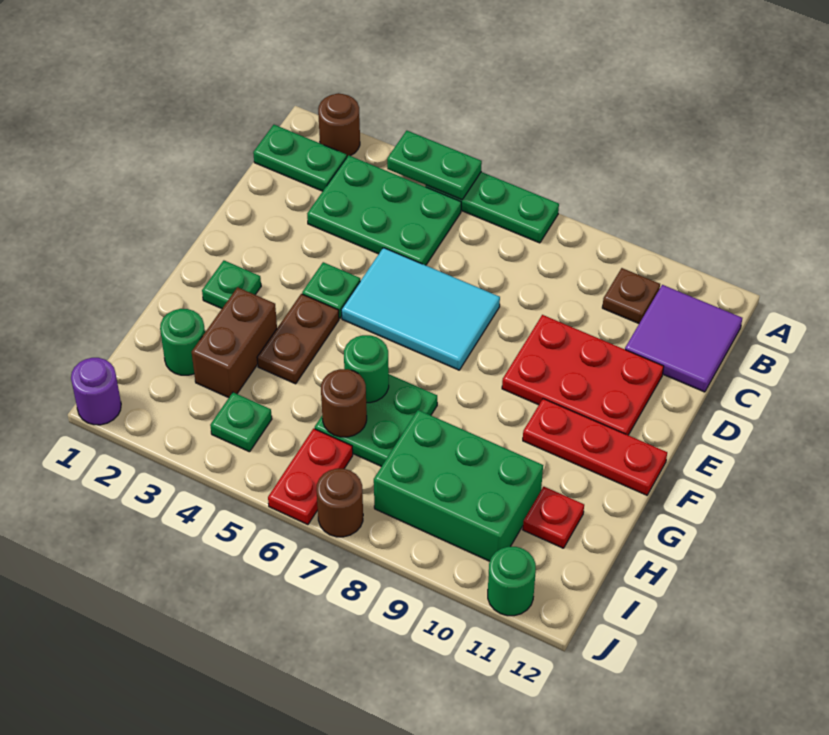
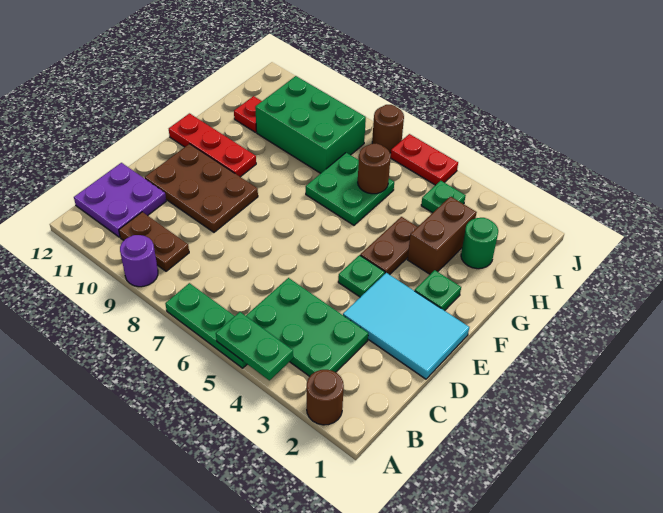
green plate B1:B2 level 1 -> none
brown plate B10 level 1 -> brown plate B9:B10 level 1
purple tile B11:C12 level 1 -> purple plate B11:C12 level 1
cyan tile D5:E7 level 1 -> cyan tile D1:E3 level 1
red plate D9:E11 level 1 -> brown plate D9:E11 level 1
green round brick G6 level 2 -> none
red plate I6:J6 level 1 -> red plate J5:J6 level 1
purple round brick J1 level 1 -> purple round brick A9 level 1
green round brick J11 level 1 -> none

